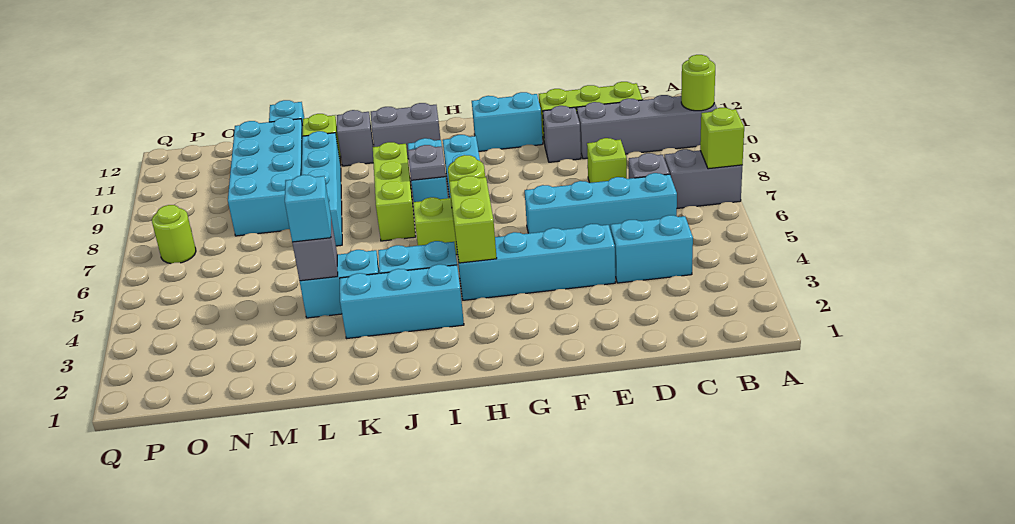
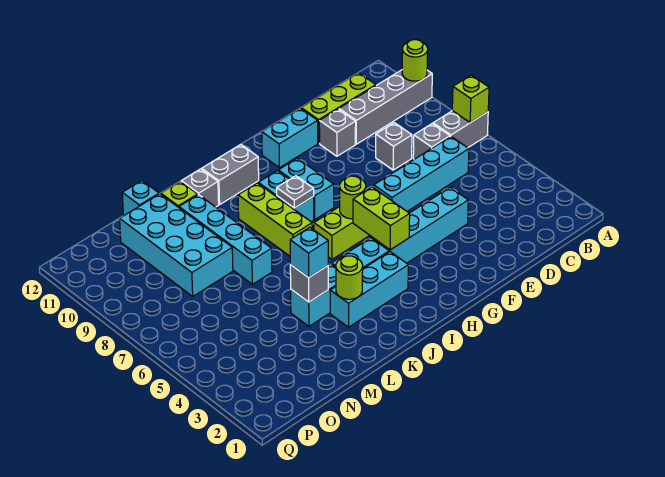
cyan brick C4:D4 level 1 -> none
lime brick D8 level 1 -> grey brick D8 level 1
lime round brick P7 level 1 -> lime round brick K3 level 2

